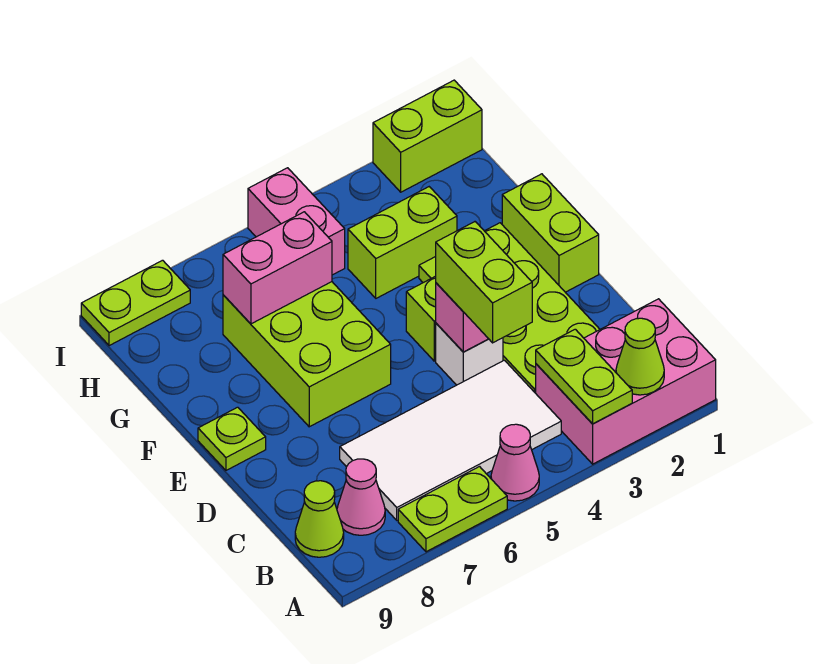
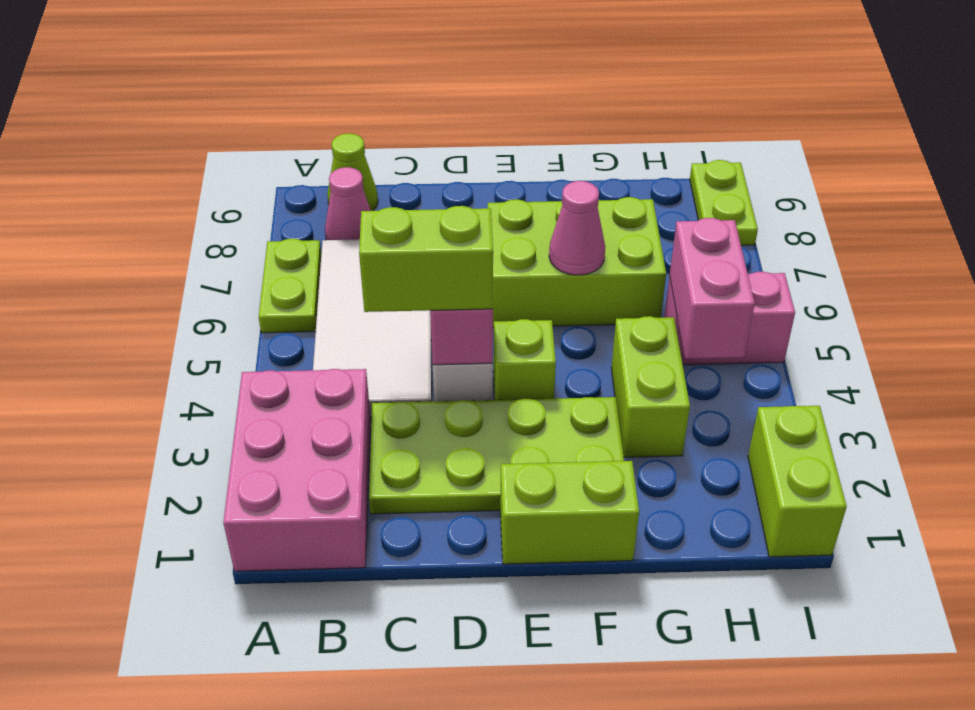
lime cone A2 level 2 -> none
lime plate A3:B3 level 2 -> none
pink cone A5 level 1 -> pink cone F6 level 2
lime plate E9 level 1 -> none
pink brick G6:G7 level 2 -> pink brick H4:H5 level 2

